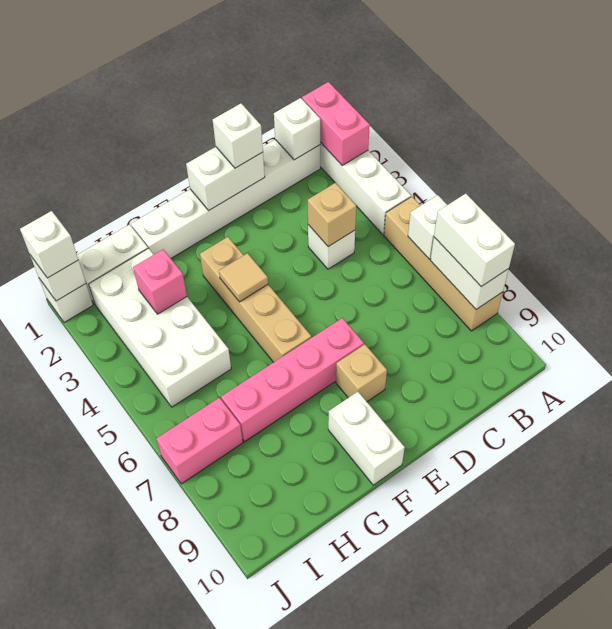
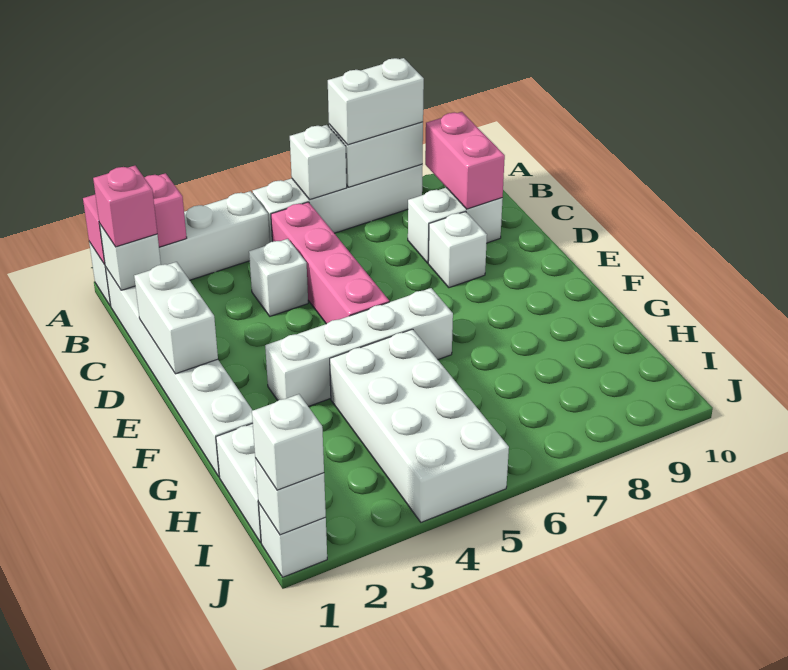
tan brick A5:A8 level 1 -> white brick A5:A8 level 1
tan brick C4 level 2 -> none
white brick D1 level 3 -> white brick D8 level 1
pink brick E7:H7 level 1 -> pink brick B5:E5 level 1
tan brick E8 level 1 -> none
tan brick F3:F6 level 1 -> white brick F3:F6 level 1
tan tile F4 level 2 -> none
white brick F9:F10 level 1 -> white brick C8:C9 level 1
white brick H2:I5 level 1 -> white brick G4:J5 level 1
pink brick H3 level 2 -> pink brick B1 level 3
pink brick I7:J7 level 1 -> pink brick B9:C9 level 2

